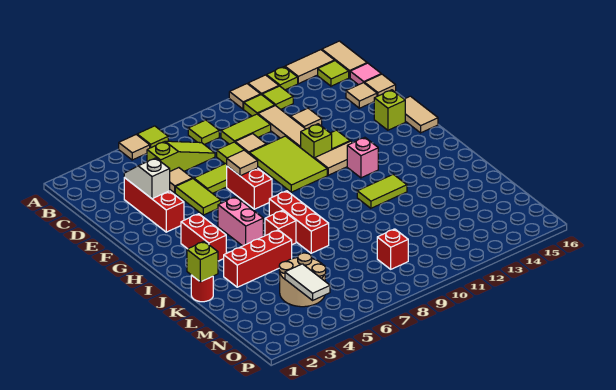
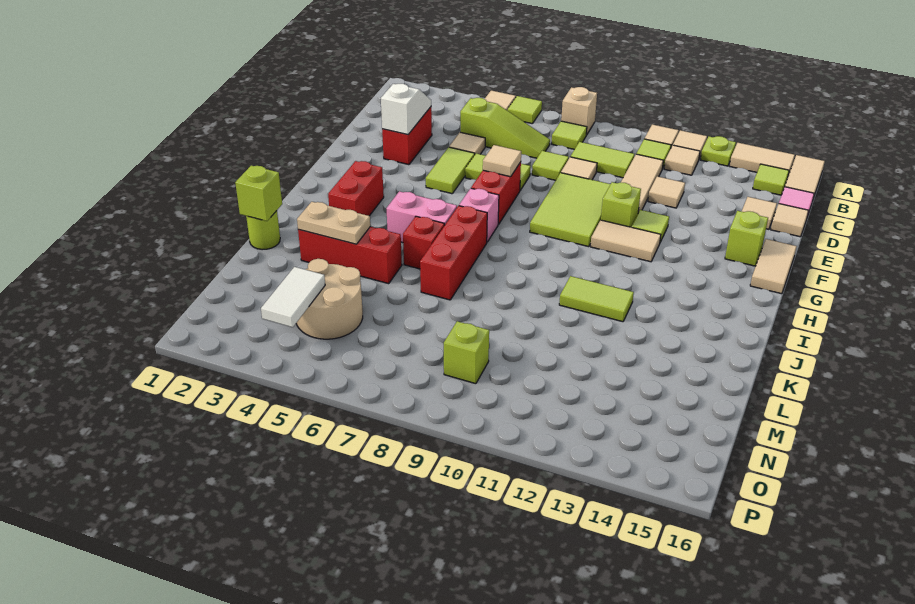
none -> tan brick A8 level 1
lime tile B12 level 1 -> tan tile B12 level 1
red brick D3:F3 level 1 -> red brick D3:E3 level 1
pink brick H5:I5 level 1 -> pink brick I5:I6 level 1
pink brick H12 level 1 -> pink brick H7 level 1
red round brick K1 level 1 -> lime round brick K1 level 1
none -> tan plate K3:K4 level 2
red brick N9 level 1 -> lime brick N9 level 1

